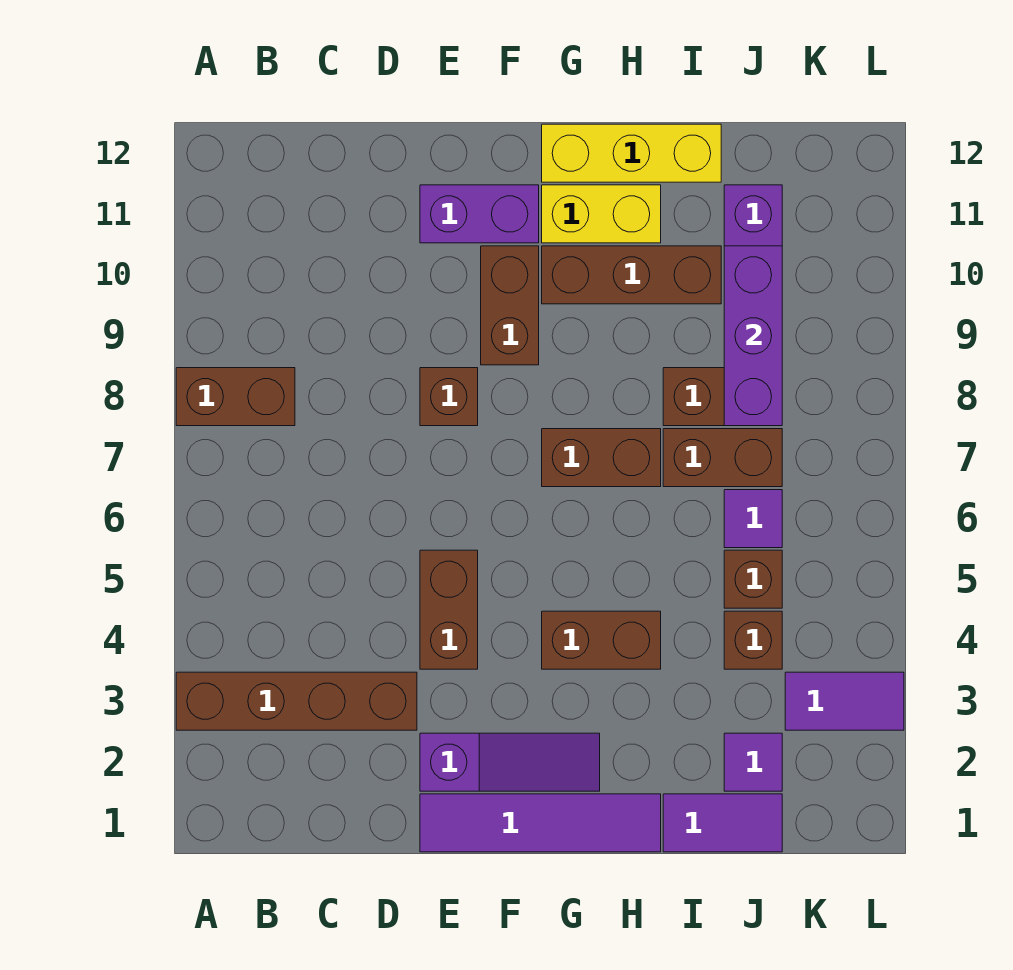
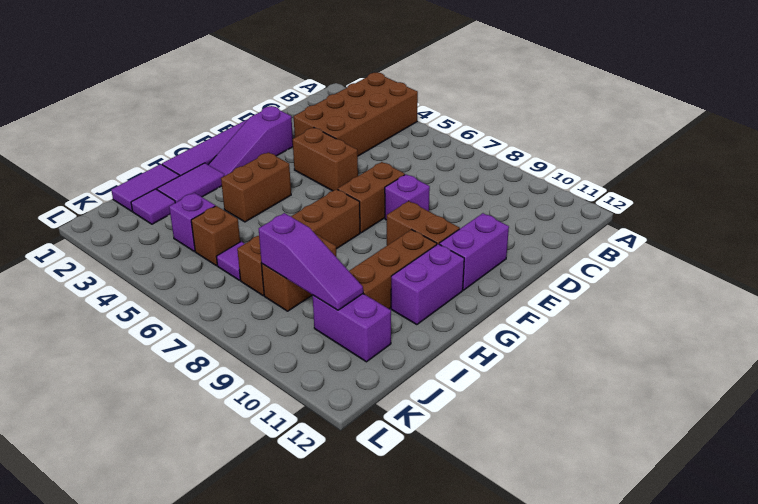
brown brick A3:D3 level 1 -> brown brick A3:D4 level 1
brown brick A8:B8 level 1 -> brown brick E7:F7 level 1
brown brick E8 level 1 -> purple brick E8 level 1
yellow brick G11:H11 level 1 -> purple brick G11:H11 level 1
yellow brick G12:I12 level 1 -> none
brown brick J4 level 1 -> purple brick J4 level 1
purple brick J8:J10 level 2 -> purple slope J8:J10 level 2 top 8
purple tile K3:L3 level 1 -> purple tile H2:I2 level 1

